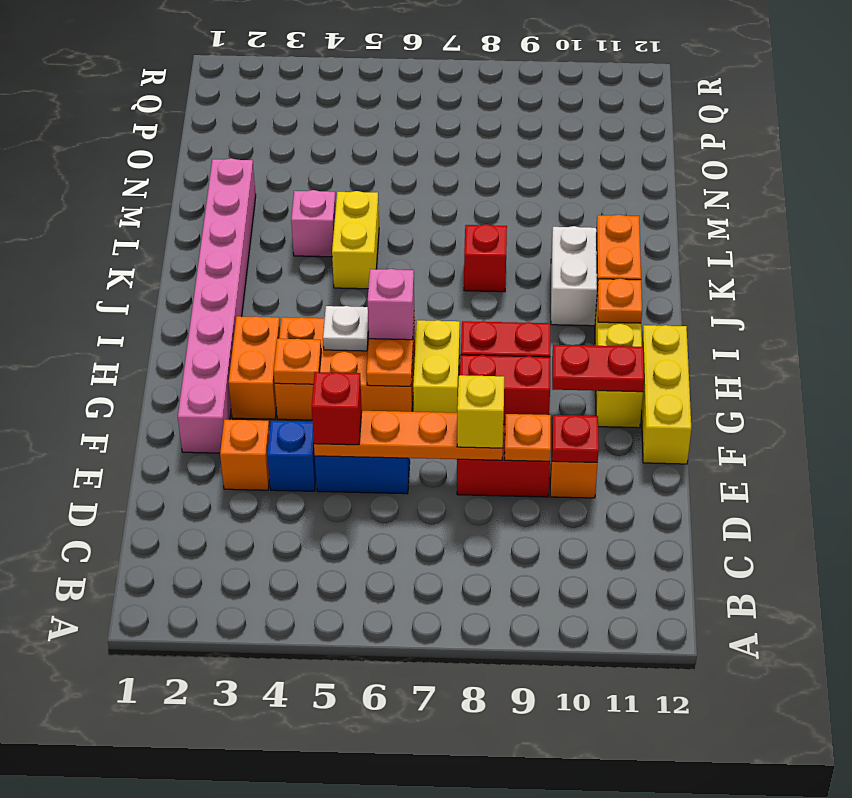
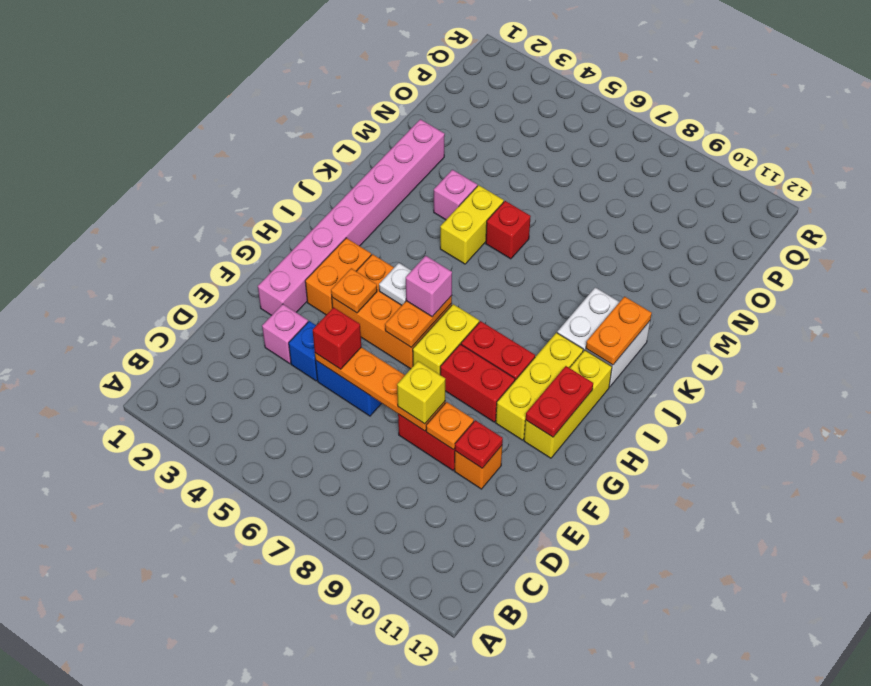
orange brick E3 level 1 -> pink brick E3 level 1
yellow brick F12:H12 level 1 -> yellow brick G10:I10 level 1
red plate G10:G11 level 2 -> red plate G11:H11 level 2
orange plate I11 level 2 -> none
red brick K8 level 1 -> red brick L6 level 1

